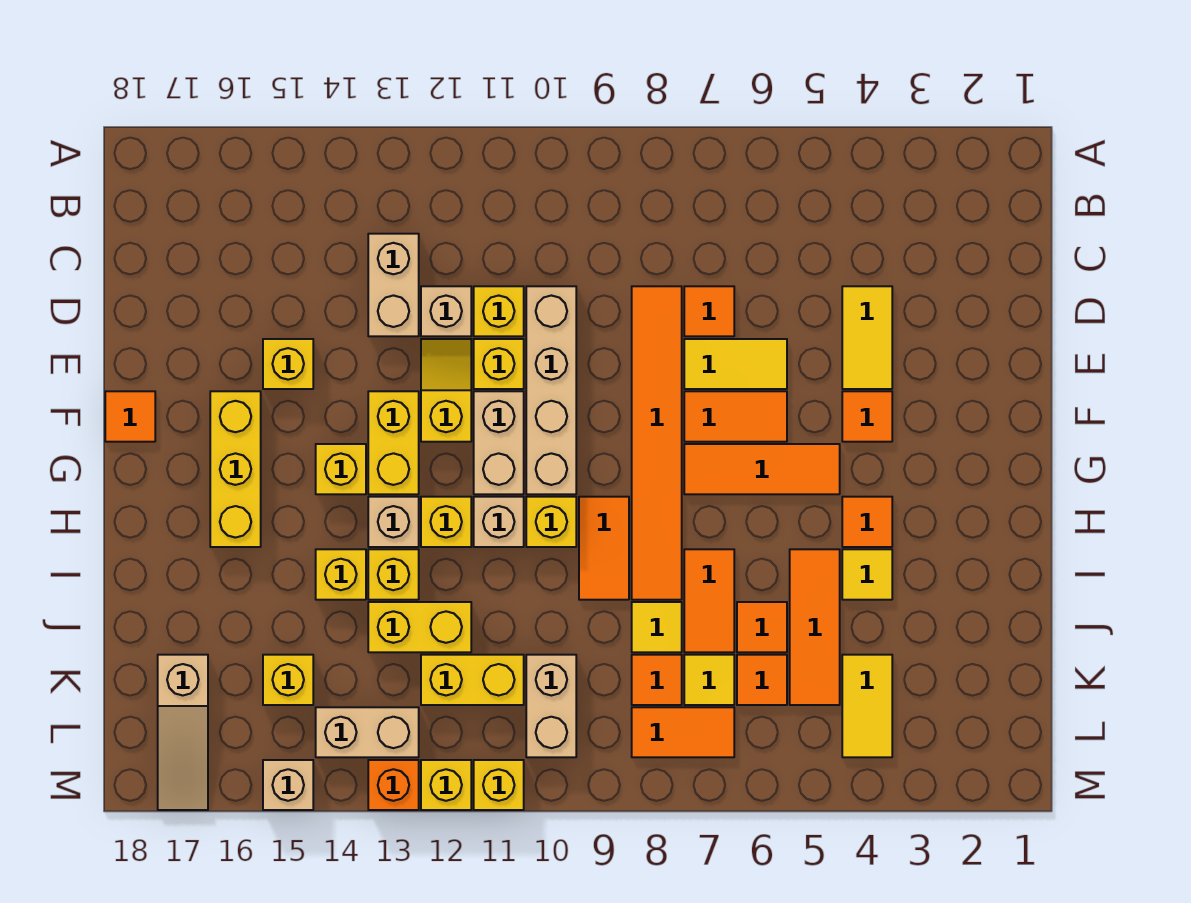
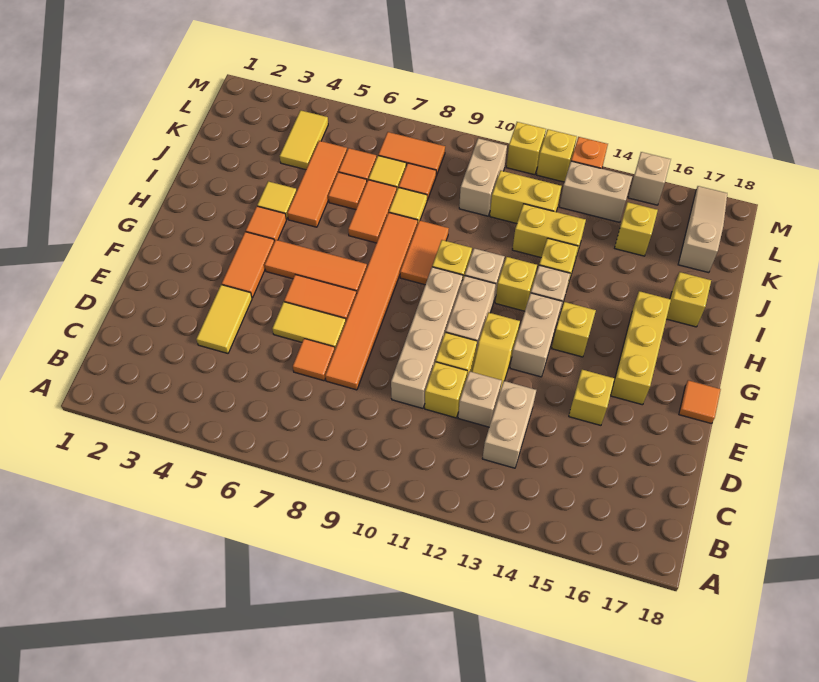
orange tile F4 level 1 -> orange tile F4:G4 level 1
yellow brick F13:G13 level 1 -> tan brick F13:G13 level 1
yellow brick I14 level 1 -> yellow brick I17 level 1

